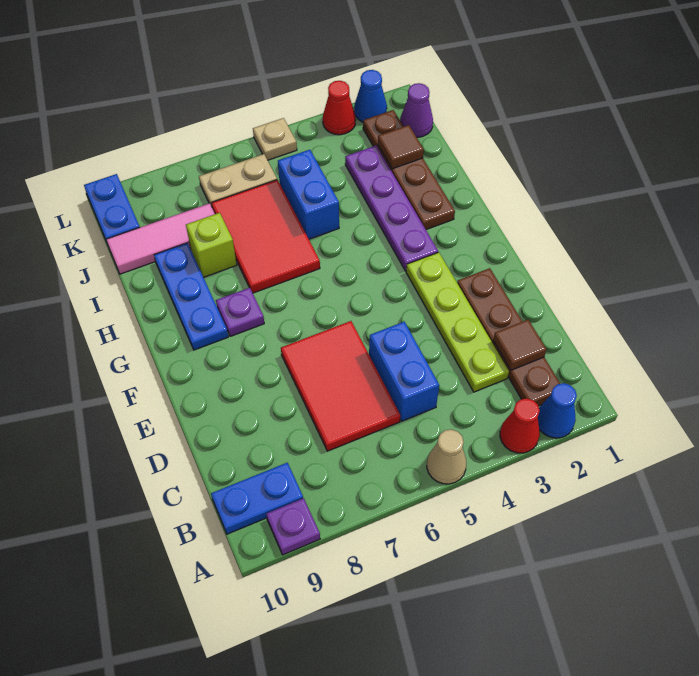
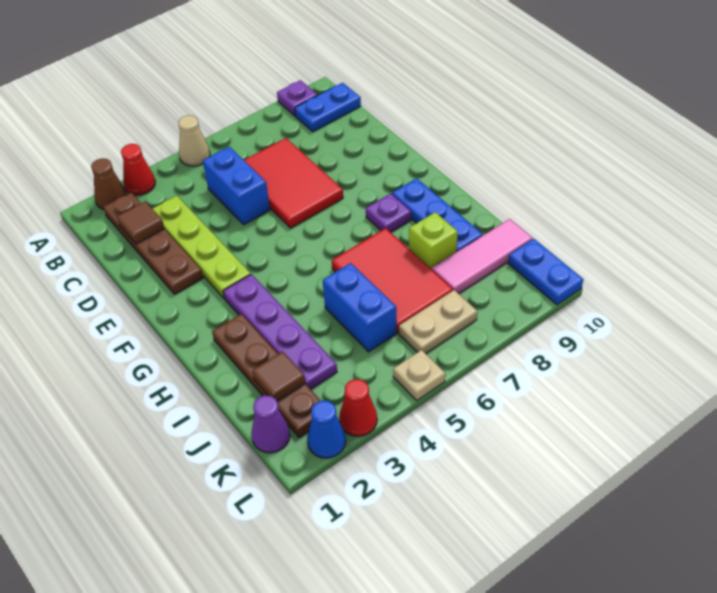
blue cone A2 level 1 -> brown cone A2 level 1

